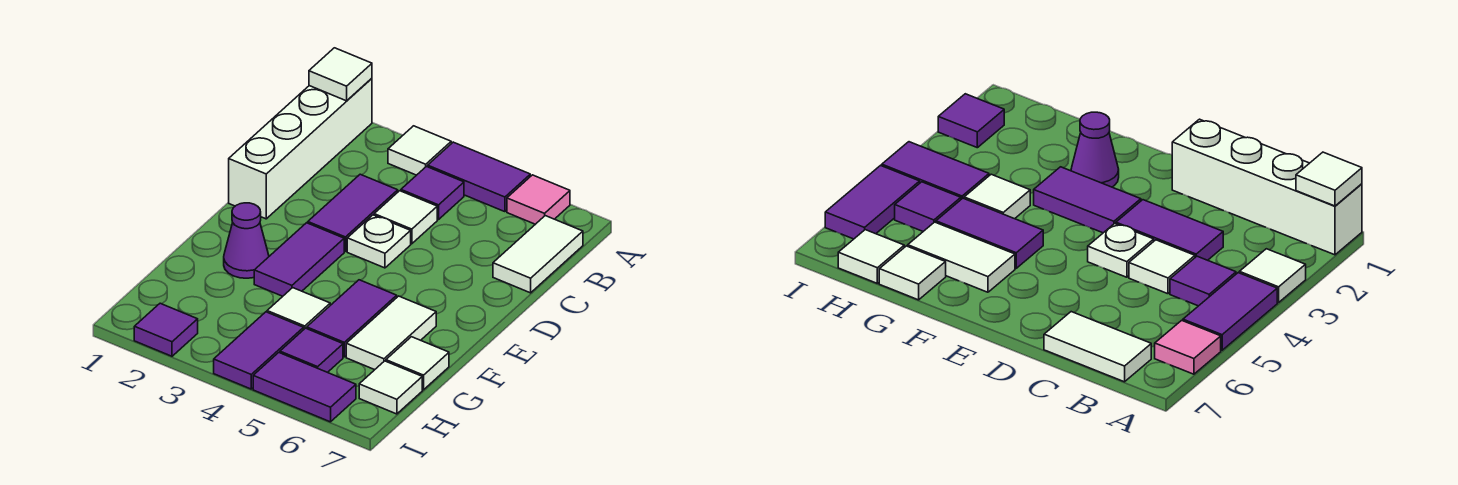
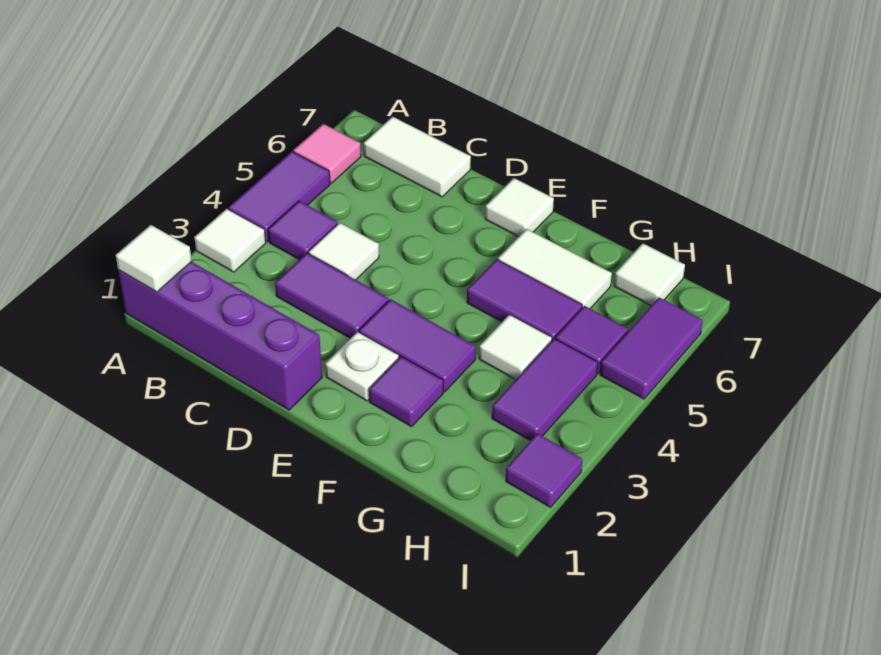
white brick A1:D1 level 1 -> purple brick A1:D1 level 1
white plate D4 level 1 -> white plate E2 level 1
purple cone F2 level 1 -> purple tile F2 level 1
white tile G7 level 1 -> white tile E7 level 1
purple tile H4:I4 level 1 -> purple tile H3:H4 level 1

